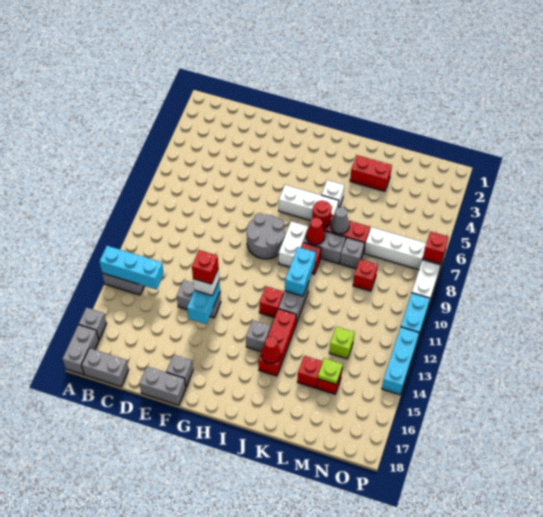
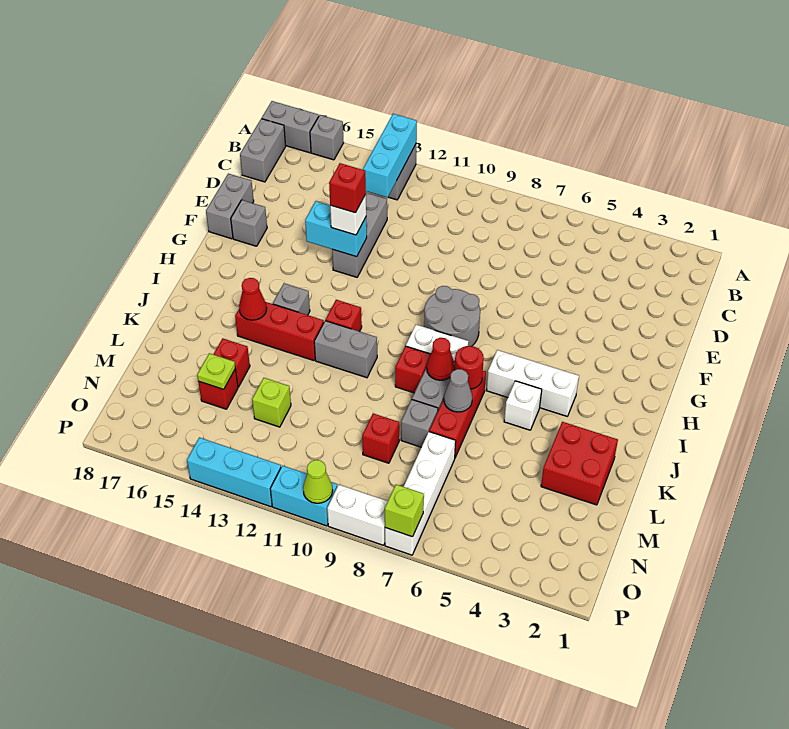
grey brick E13:F13 level 1 -> grey brick D13:F13 level 1
white brick H6:J6 level 1 -> white brick I4:I6 level 1
cyan brick J10:J11 level 2 -> none
red brick K3:L3 level 1 -> red brick K2:L3 level 1
red brick P7 level 2 -> lime brick P7 level 2
none -> lime cone P10 level 2

